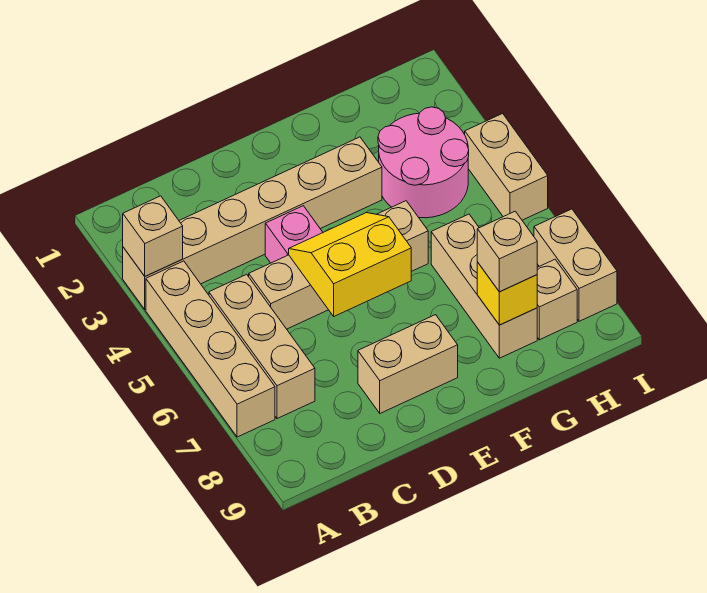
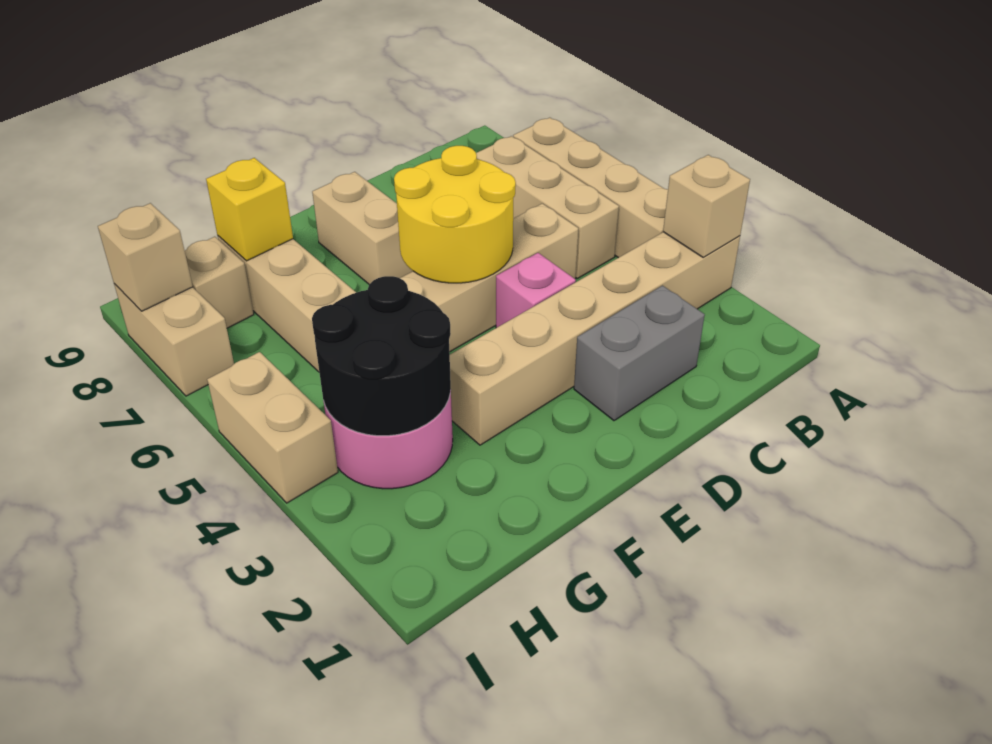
none -> grey brick C2:D2 level 1
yellow slope D5:E6 level 2 top 6 -> yellow round brick D5:E6 level 2
tan brick D8:E8 level 1 -> tan brick E7:E8 level 1
none -> black round brick G3:H4 level 2
tan brick G8 level 3 -> tan brick I8 level 2

